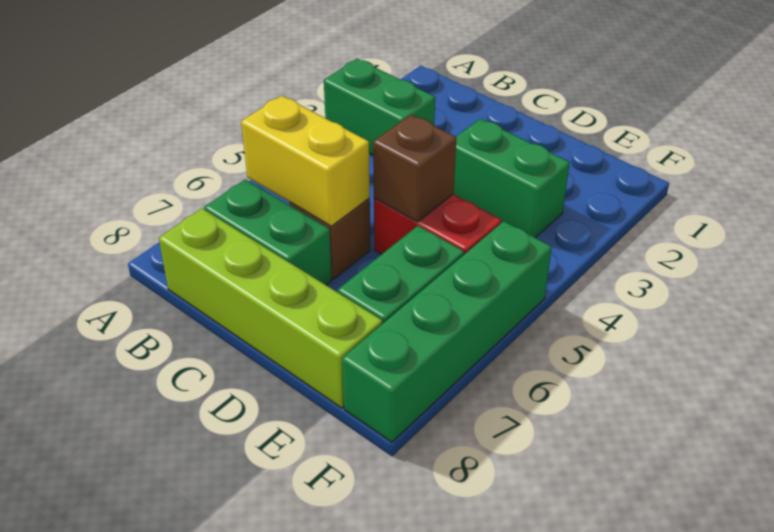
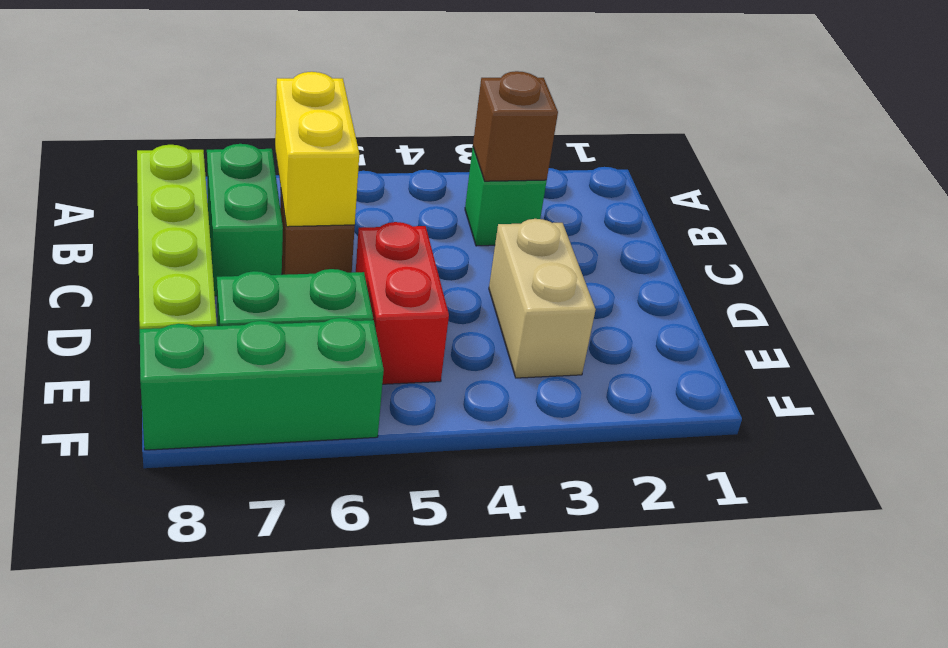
green brick A3:B3 level 1 -> green brick B3 level 1
green brick D3:E3 level 1 -> tan brick D3:E3 level 1
brown brick D5 level 2 -> brown brick B3 level 2
green brick F5:F8 level 1 -> green brick F6:F8 level 1

